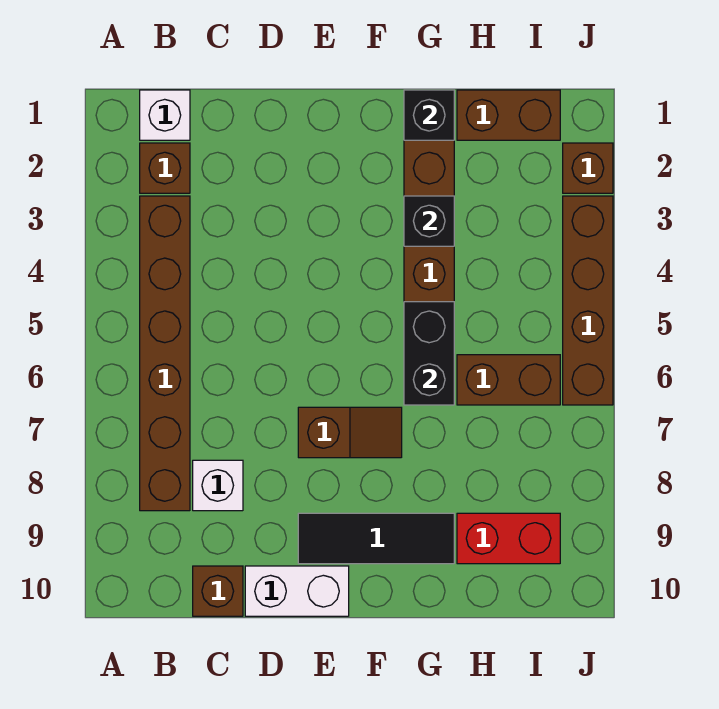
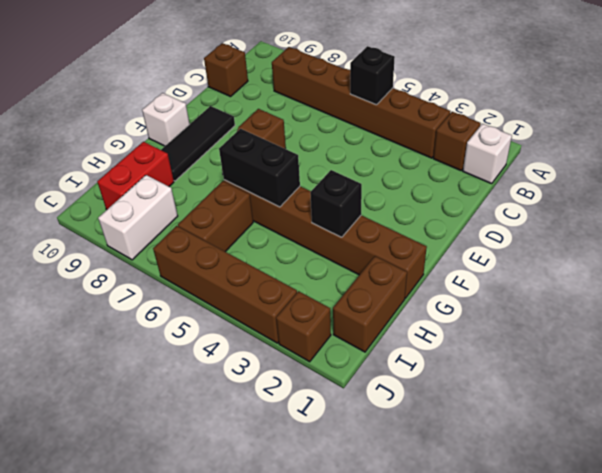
white brick C8 level 1 -> white brick F10 level 1
white brick D10:E10 level 1 -> white brick I8:J8 level 1
black brick G1 level 2 -> black brick B5 level 2

